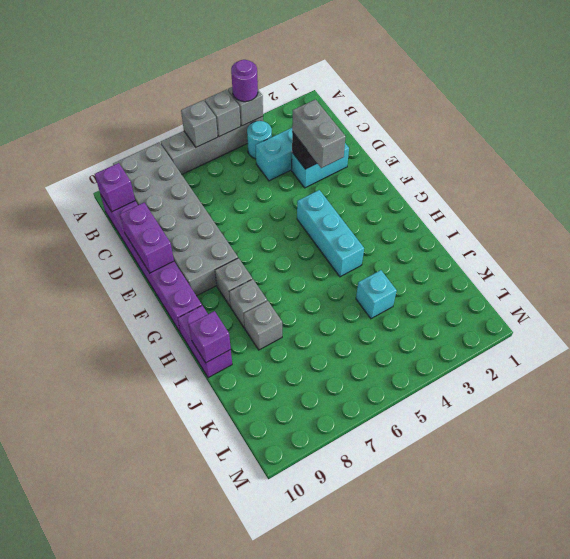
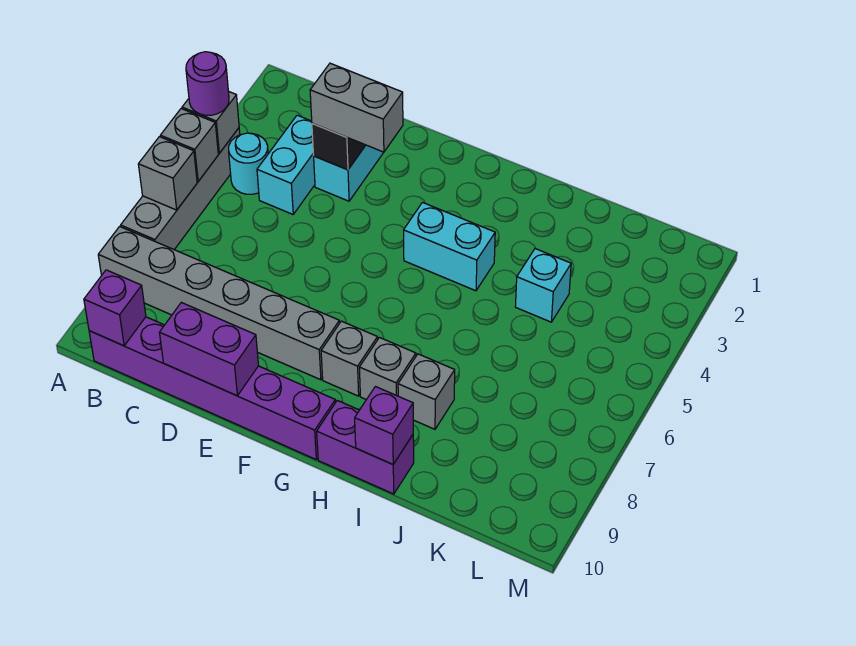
grey brick A8:F9 level 1 -> grey brick A8:F8 level 1
cyan brick F4:H4 level 1 -> cyan brick G4:H4 level 1

